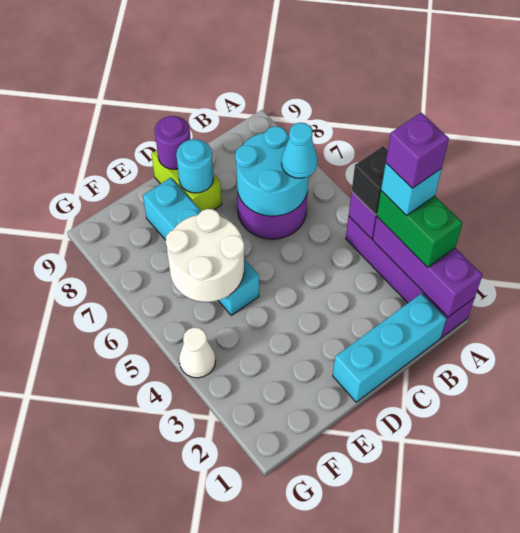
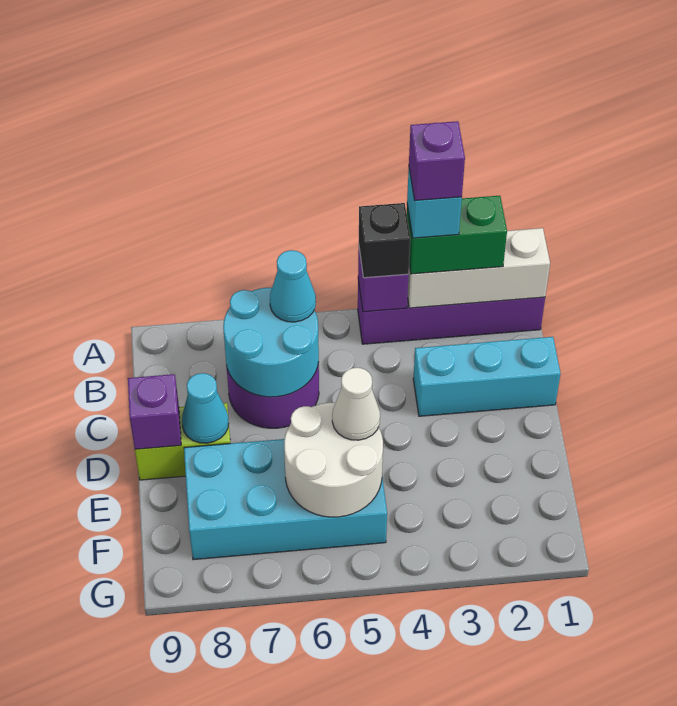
purple brick A1:A3 level 2 -> white brick A1:A3 level 2
cyan brick B1:D1 level 1 -> cyan brick C1:C3 level 1
cyan round brick D8 level 2 -> cyan cone D8 level 2
purple round brick D9 level 2 -> purple brick D9 level 2
cyan brick E5:E8 level 1 -> cyan brick E5:F8 level 1
white cone G4 level 1 -> white cone E5 level 3

